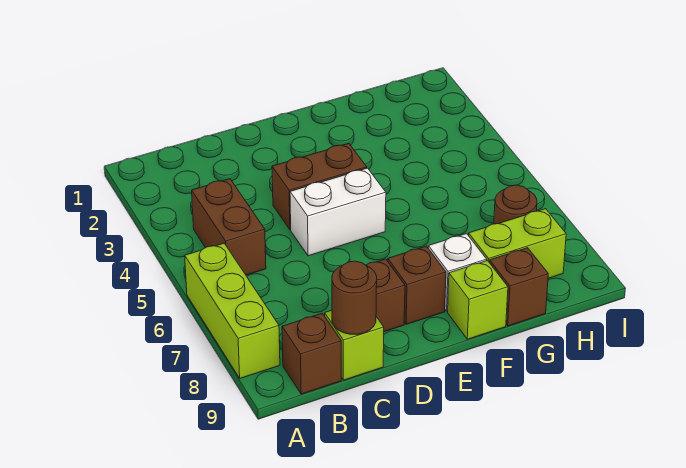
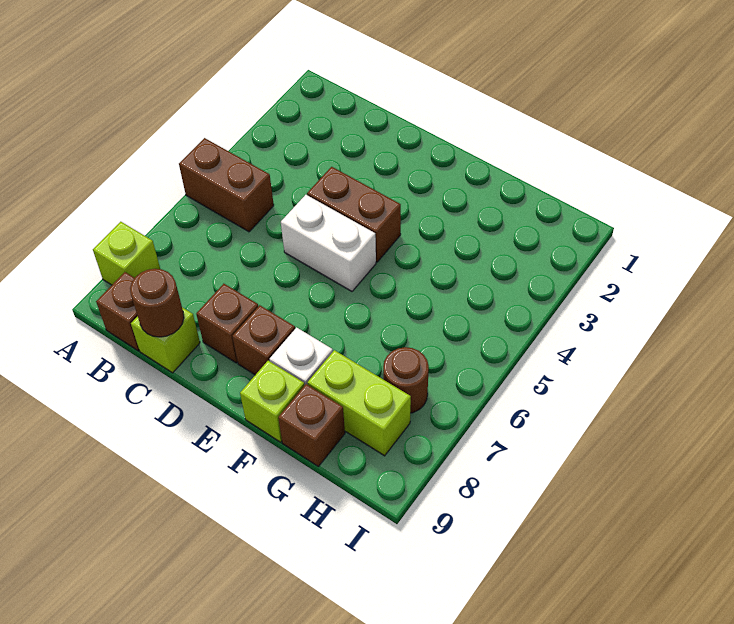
lime brick A6:A8 level 1 -> lime brick A8 level 1
brown brick B4:B5 level 1 -> brown brick A5:B5 level 1

